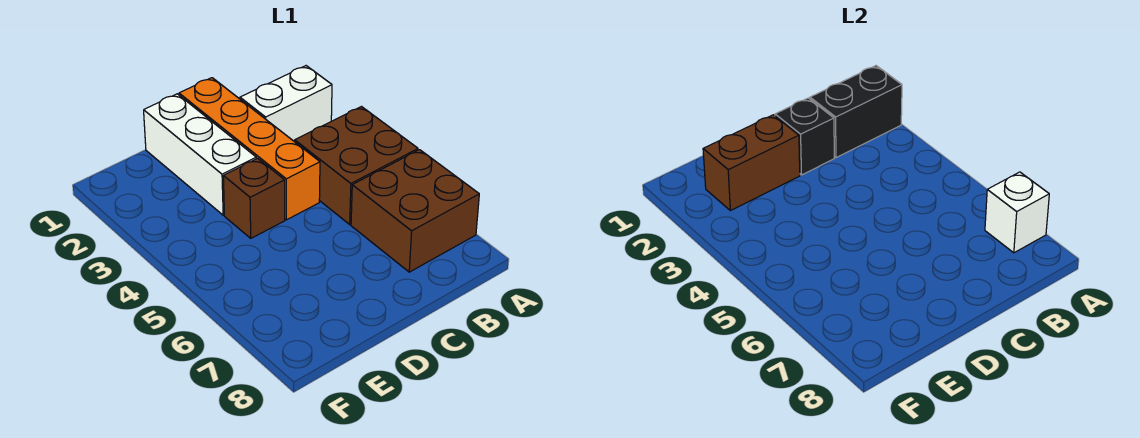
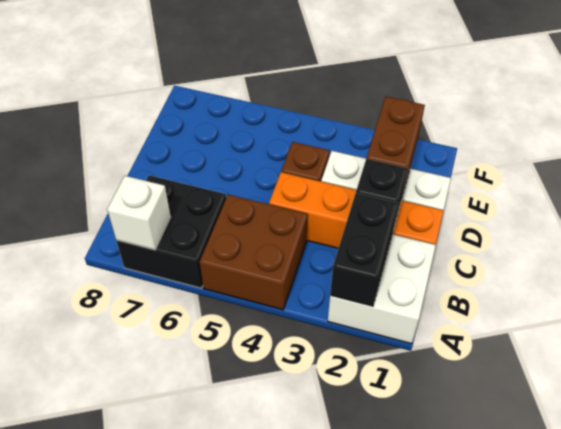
white brick A2:B2 level 1 -> white brick A1:B2 level 1
brown brick A6:B7 level 1 -> black brick A6:B7 level 1

